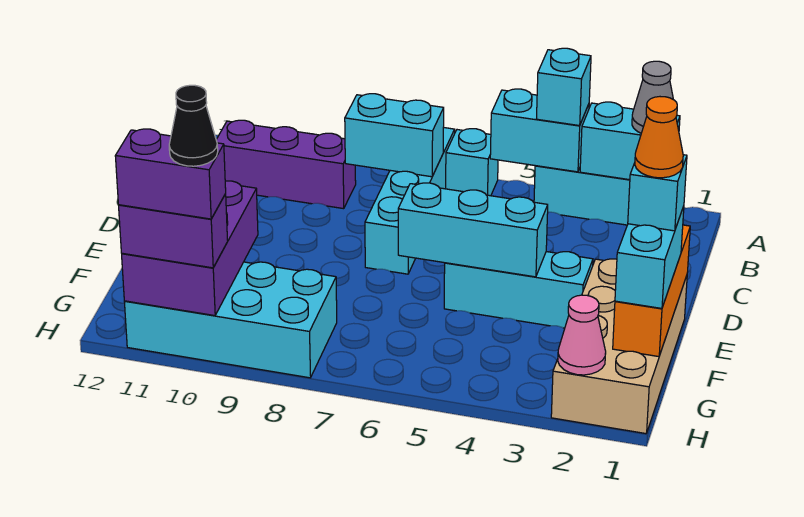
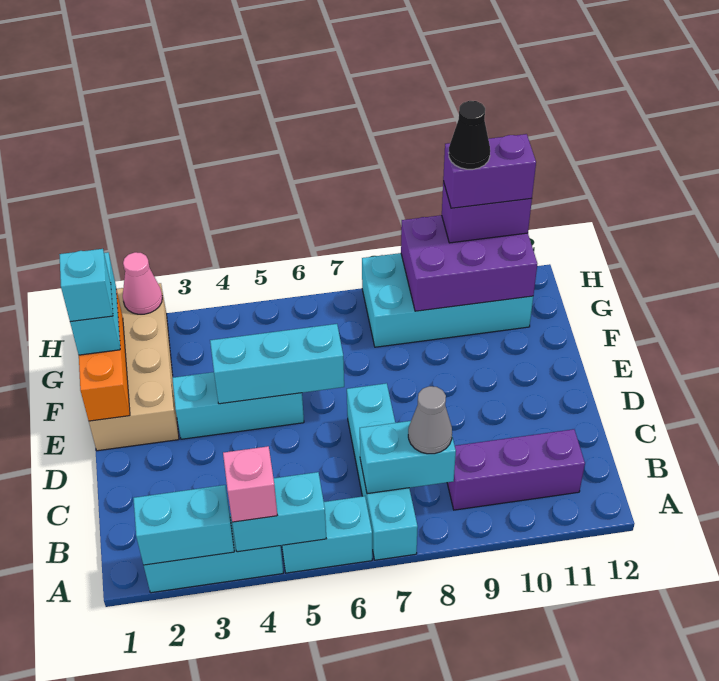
grey cone A2 level 3 -> grey cone B8 level 3
cyan brick A4 level 3 -> pink brick A4 level 3
cyan brick A6 level 1 -> cyan brick A5:A6 level 1
orange cone F1 level 5 -> none
purple brick F10:H11 level 2 -> purple brick G9:H11 level 2

